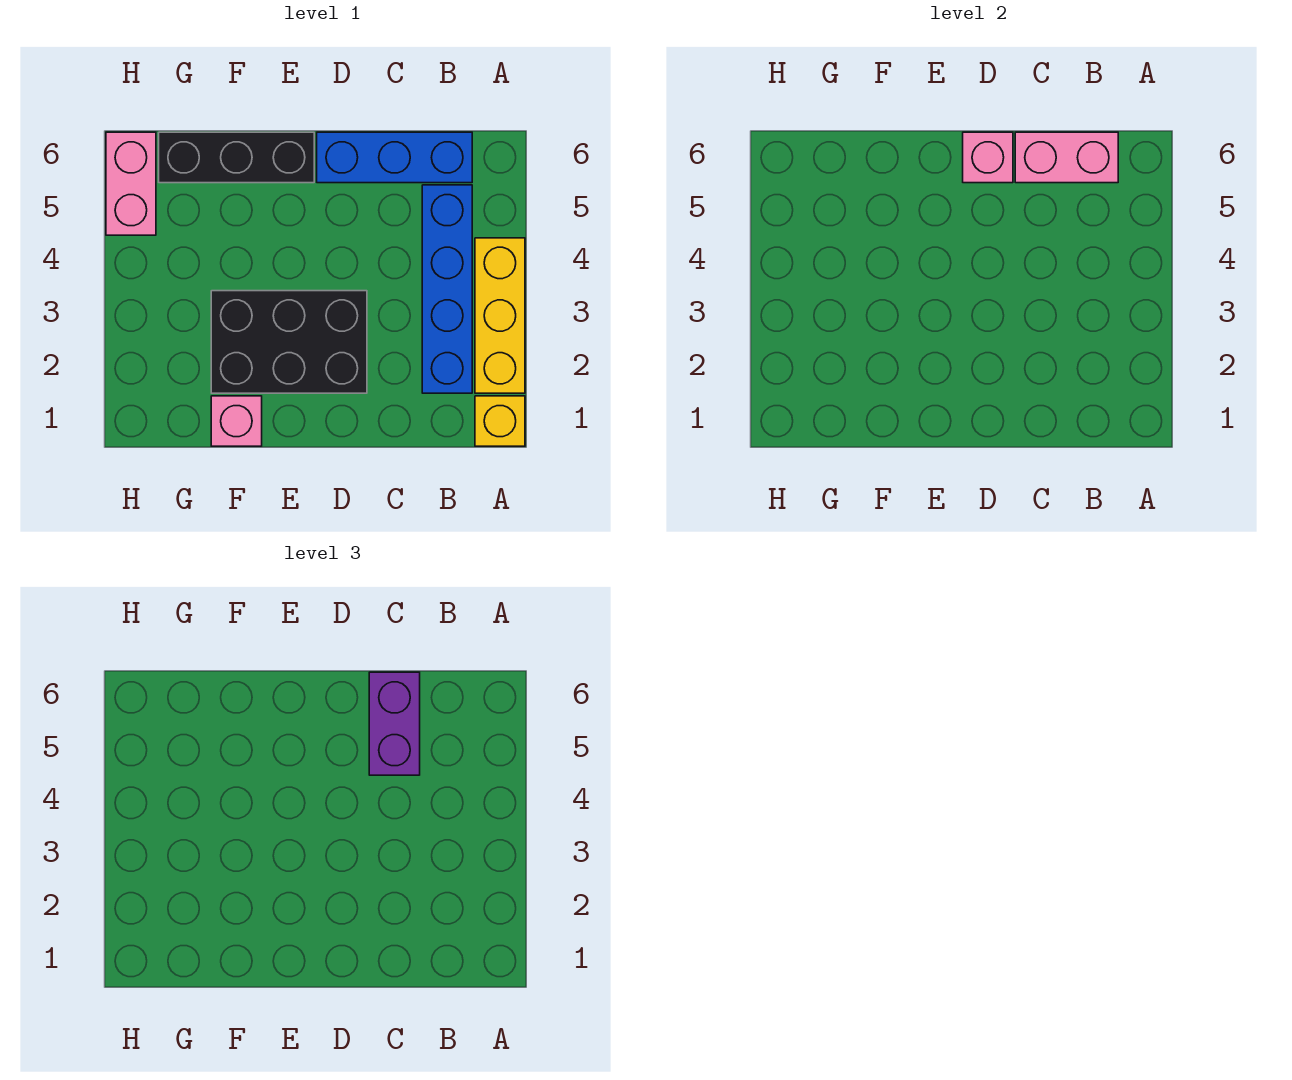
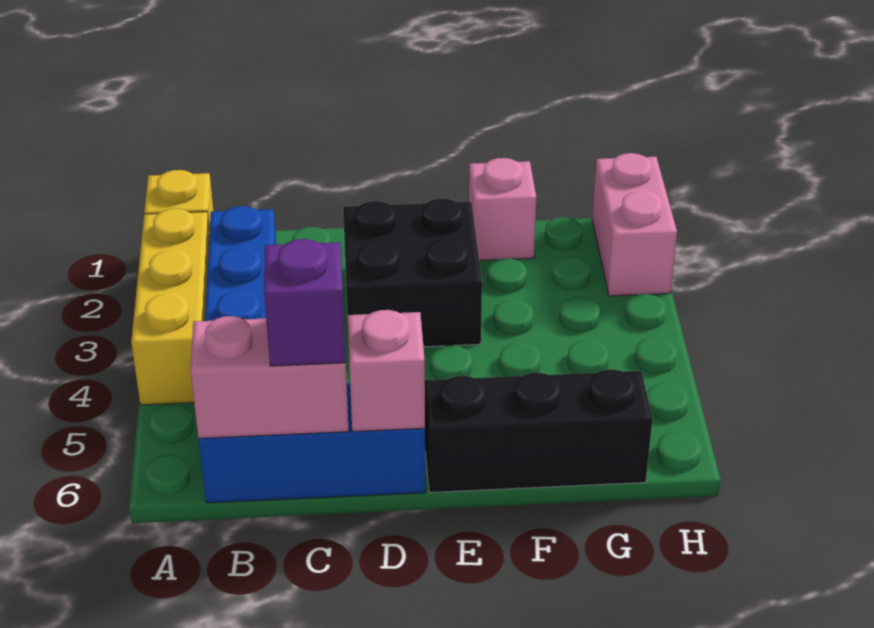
purple brick C5:C6 level 3 -> purple brick C6 level 3
black brick D2:F3 level 1 -> black brick D2:E3 level 1
pink brick H5:H6 level 1 -> pink brick H1:H2 level 1

